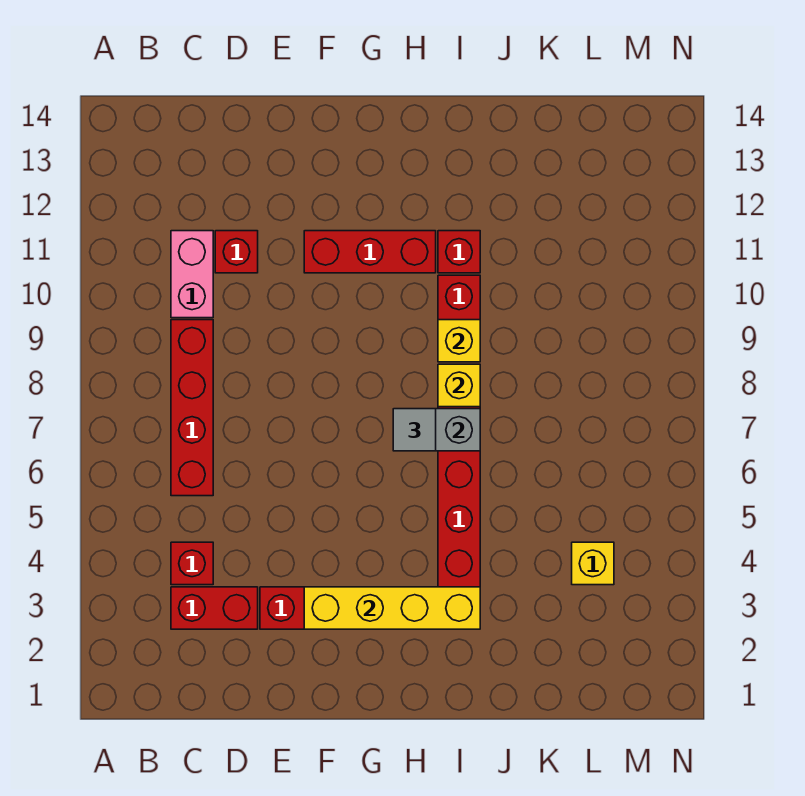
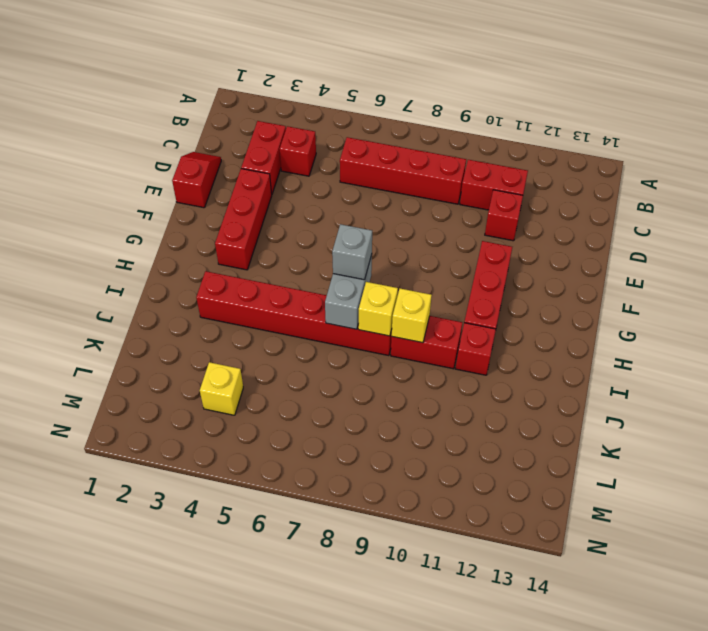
pink brick C10:C11 level 1 -> red brick C10:C11 level 1
none -> red slope D1:E1 level 1 top E
yellow brick F3:I3 level 2 -> none
grey tile H7 level 3 -> grey brick H7 level 3

